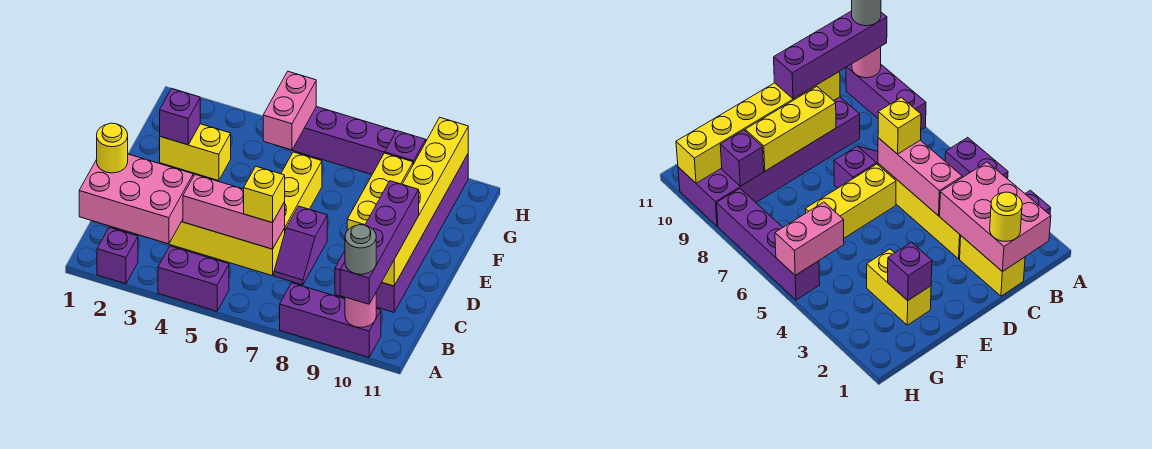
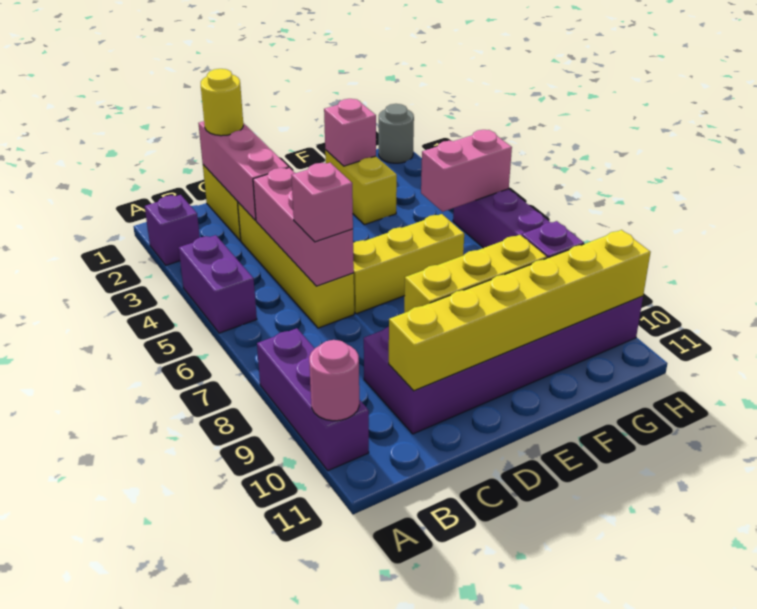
purple brick A10:D10 level 3 -> none
grey round brick A10 level 4 -> grey round brick H1 level 1
pink brick B1:C3 level 2 -> pink brick C1:C3 level 2
yellow brick C6 level 3 -> pink brick C6 level 3
purple slope C7:D7 level 1 top D -> none
purple brick F2 level 2 -> pink brick F2 level 2

